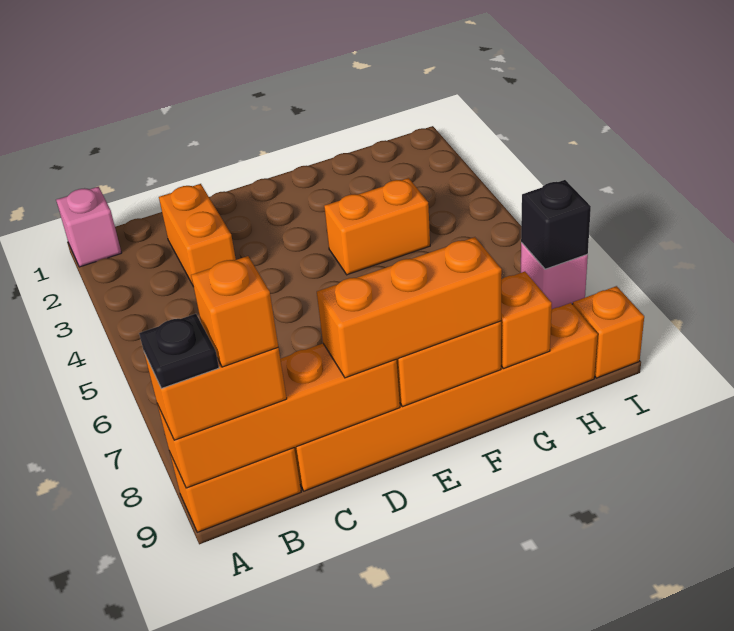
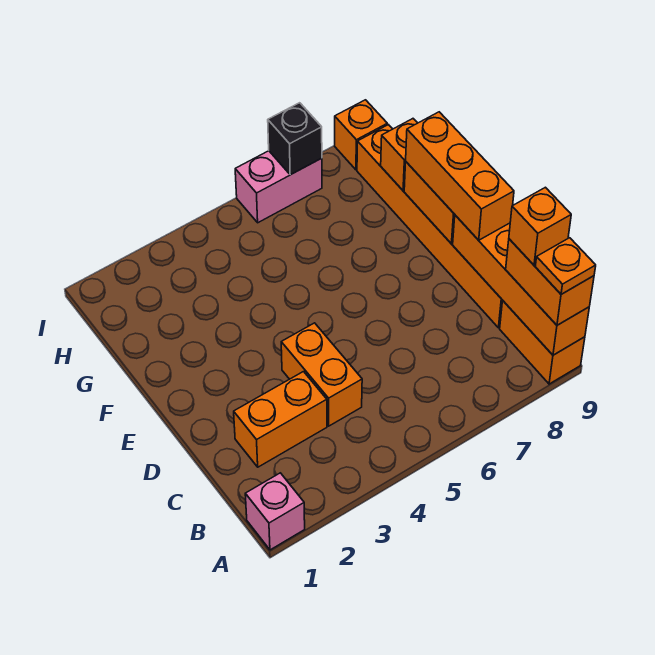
black plate A9 level 4 -> orange plate A9 level 4
orange brick F4:G4 level 1 -> orange brick C4:D4 level 1
pink brick I7 level 1 -> pink brick I6:I7 level 1

